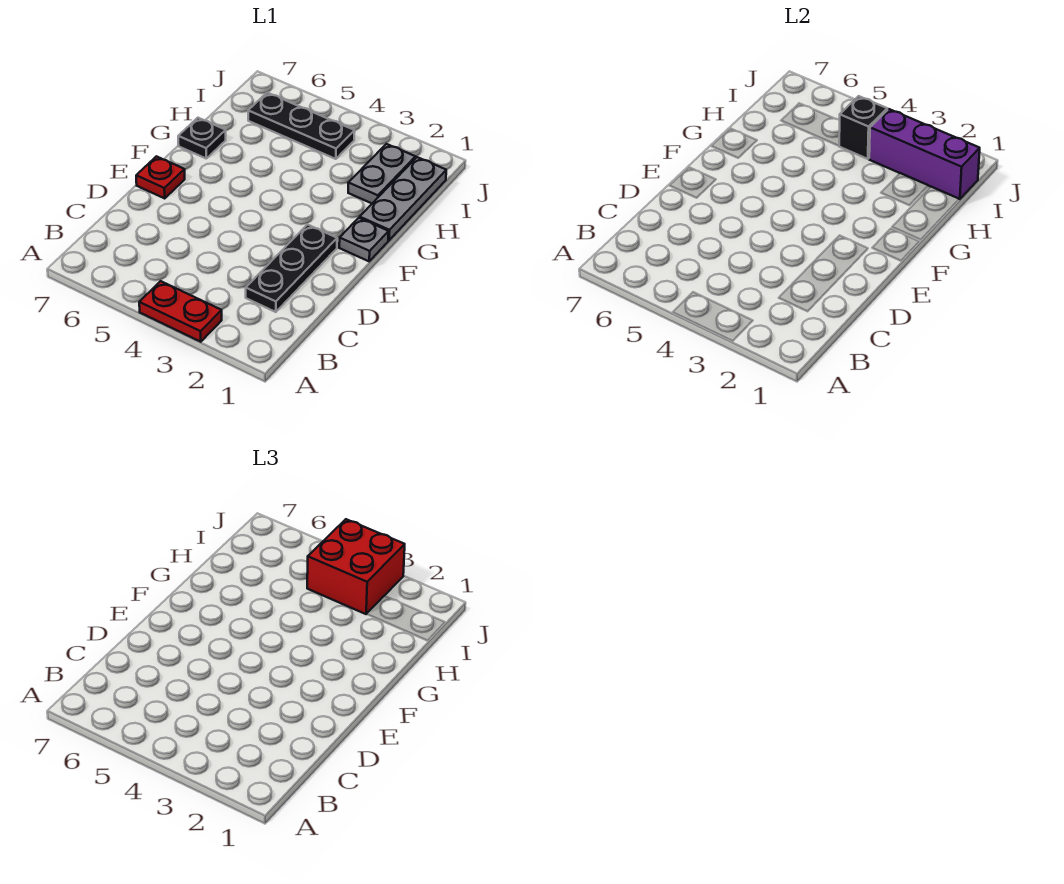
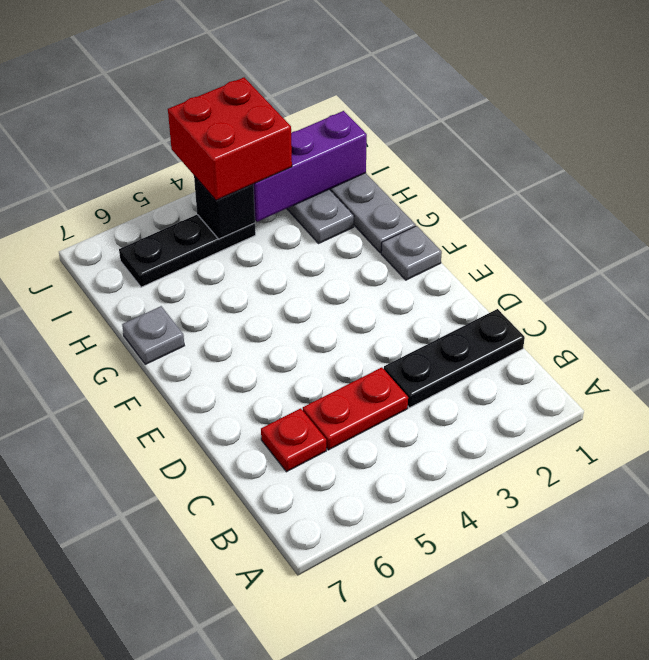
red plate A3:A4 level 1 -> red plate C4:C5 level 1
black plate C2:E2 level 1 -> black plate C1:C3 level 1
red plate E7 level 1 -> red plate C6 level 1
black plate G7 level 1 -> grey plate G7 level 1

